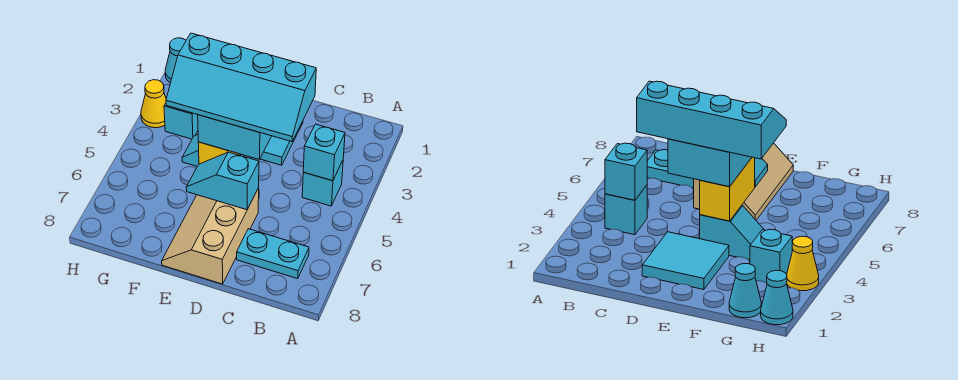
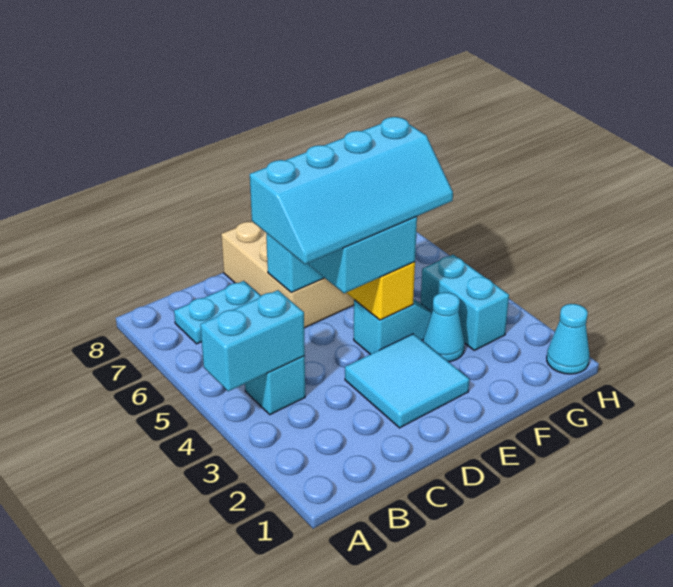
cyan brick B4 level 2 -> cyan brick A4:B4 level 2
cyan slope C4:F5 level 4 top 4 -> cyan slope C4:F5 level 4 top 5
cyan cone G1 level 1 -> cyan cone F3 level 1
cyan brick G3 level 1 -> cyan brick G3:G4 level 1
yellow cone H3 level 1 -> none

